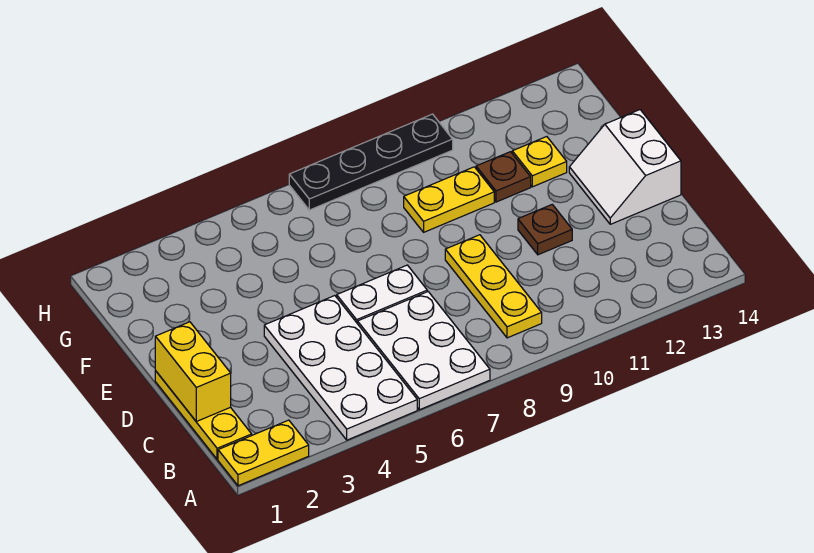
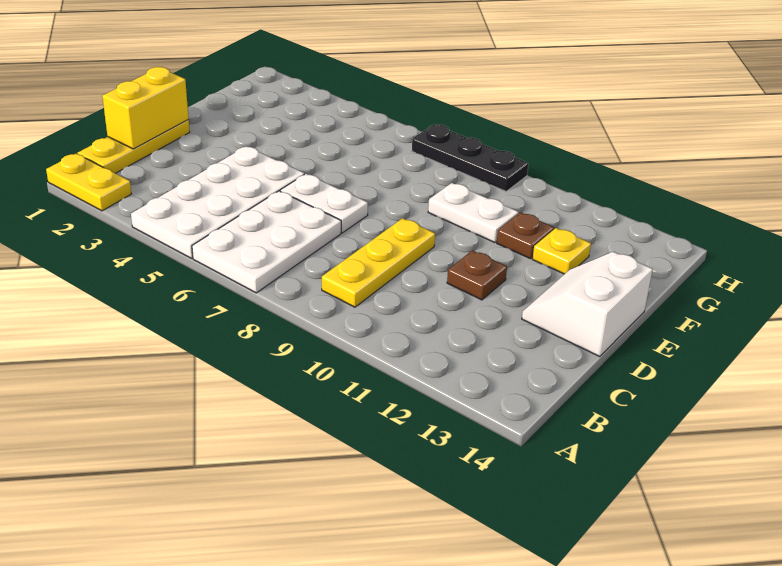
yellow plate F9:F10 level 1 -> white plate F9:F10 level 1
black plate H7:H10 level 1 -> black plate H7:H9 level 1

